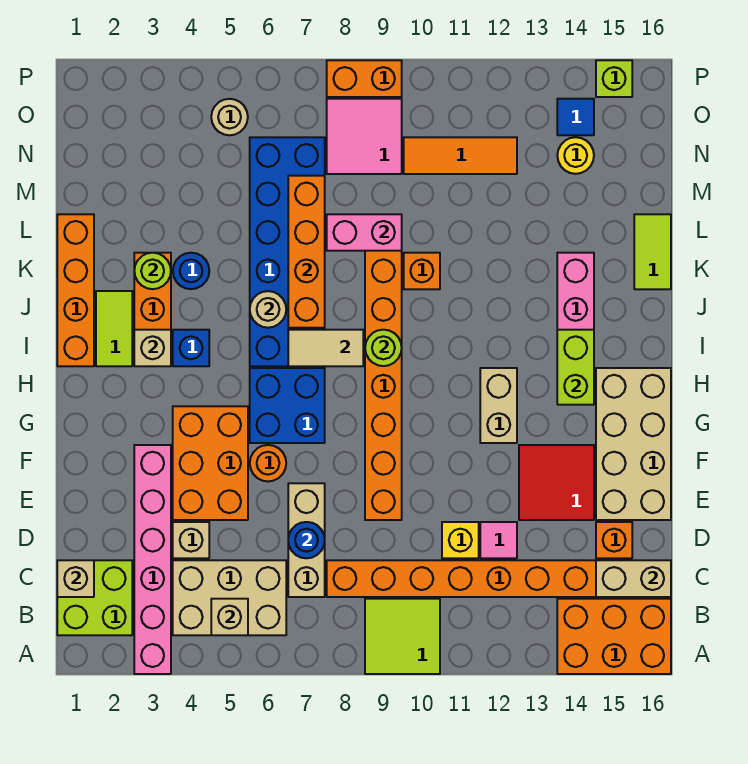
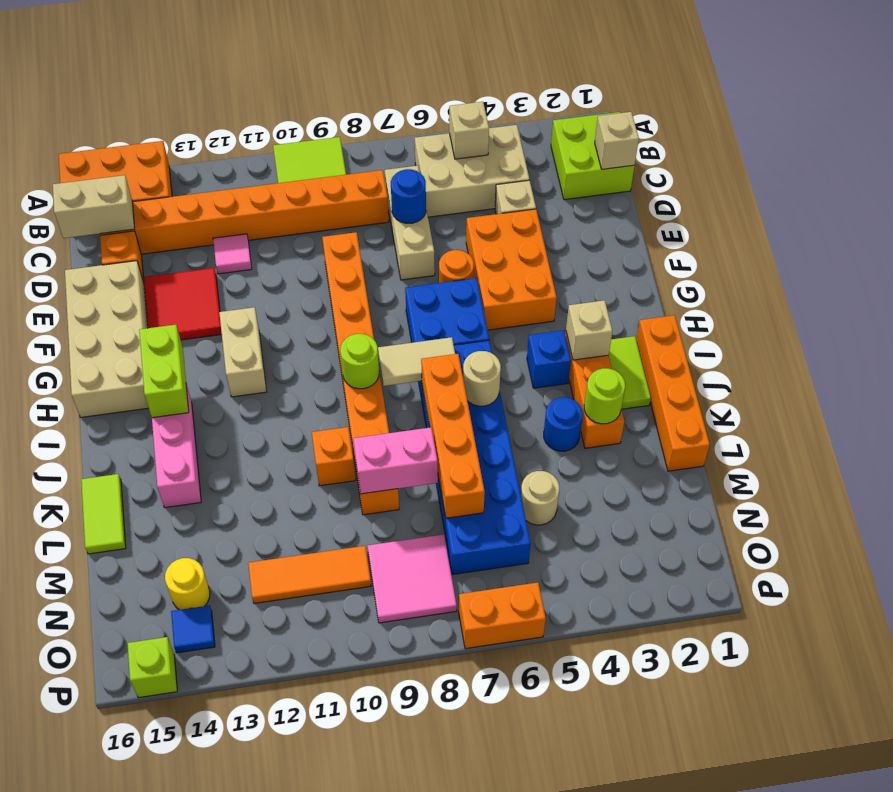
pink brick A3:F3 level 1 -> none
yellow brick D11 level 1 -> none
tan round brick O5 level 1 -> tan round brick M5 level 1
orange brick P8:P9 level 1 -> orange brick P6:P7 level 1

